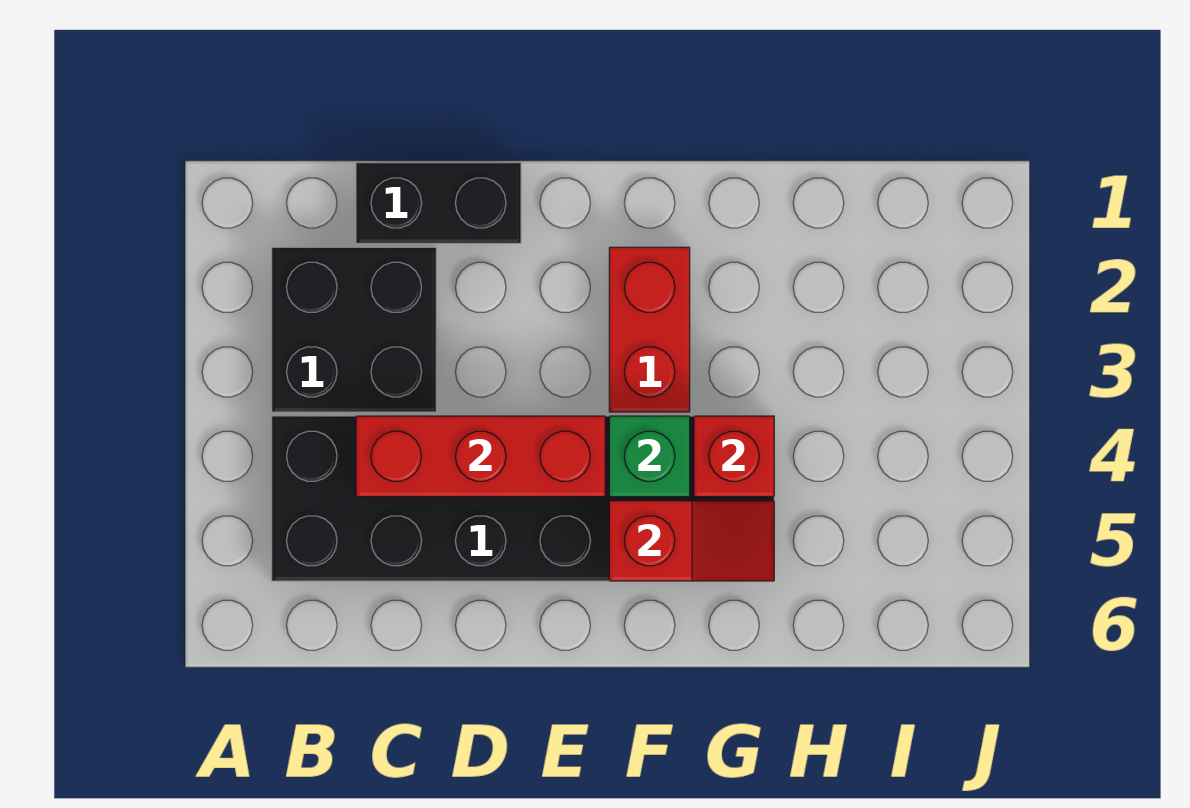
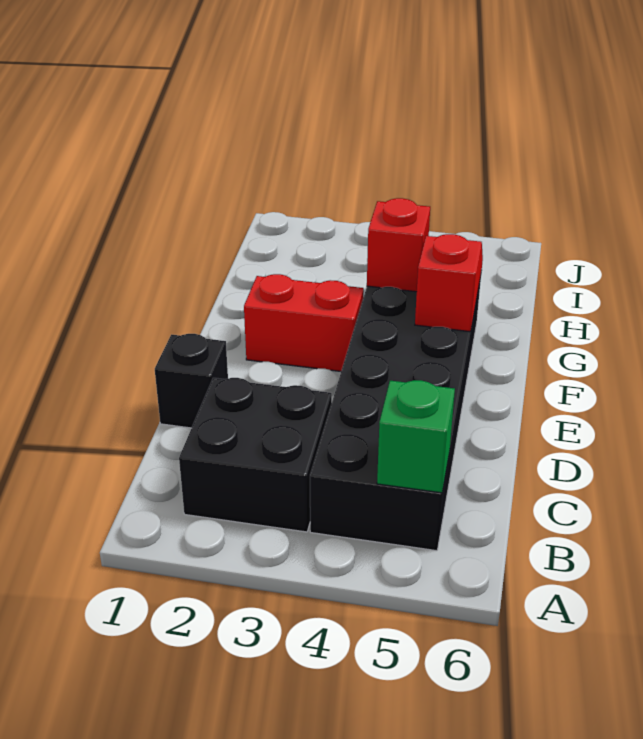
black brick C1:D1 level 1 -> black brick D1 level 1
red brick C4:E4 level 2 -> none
green brick F4 level 2 -> green brick B5 level 2

